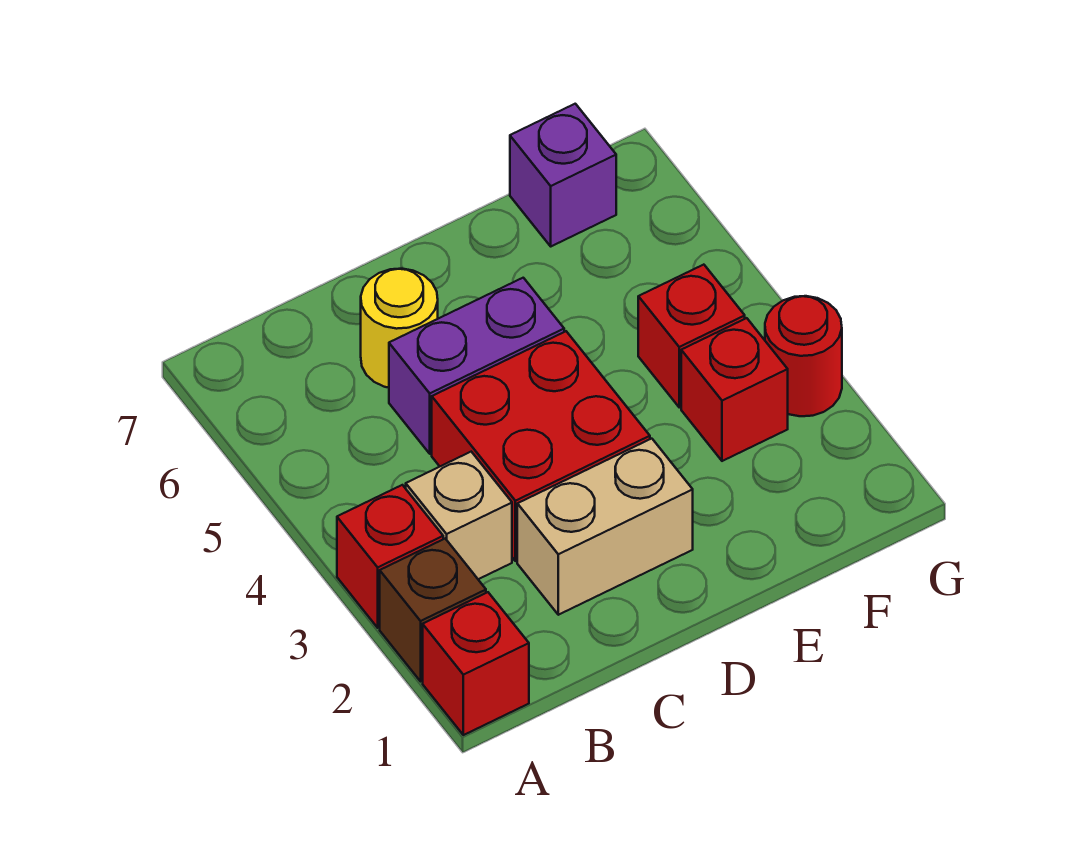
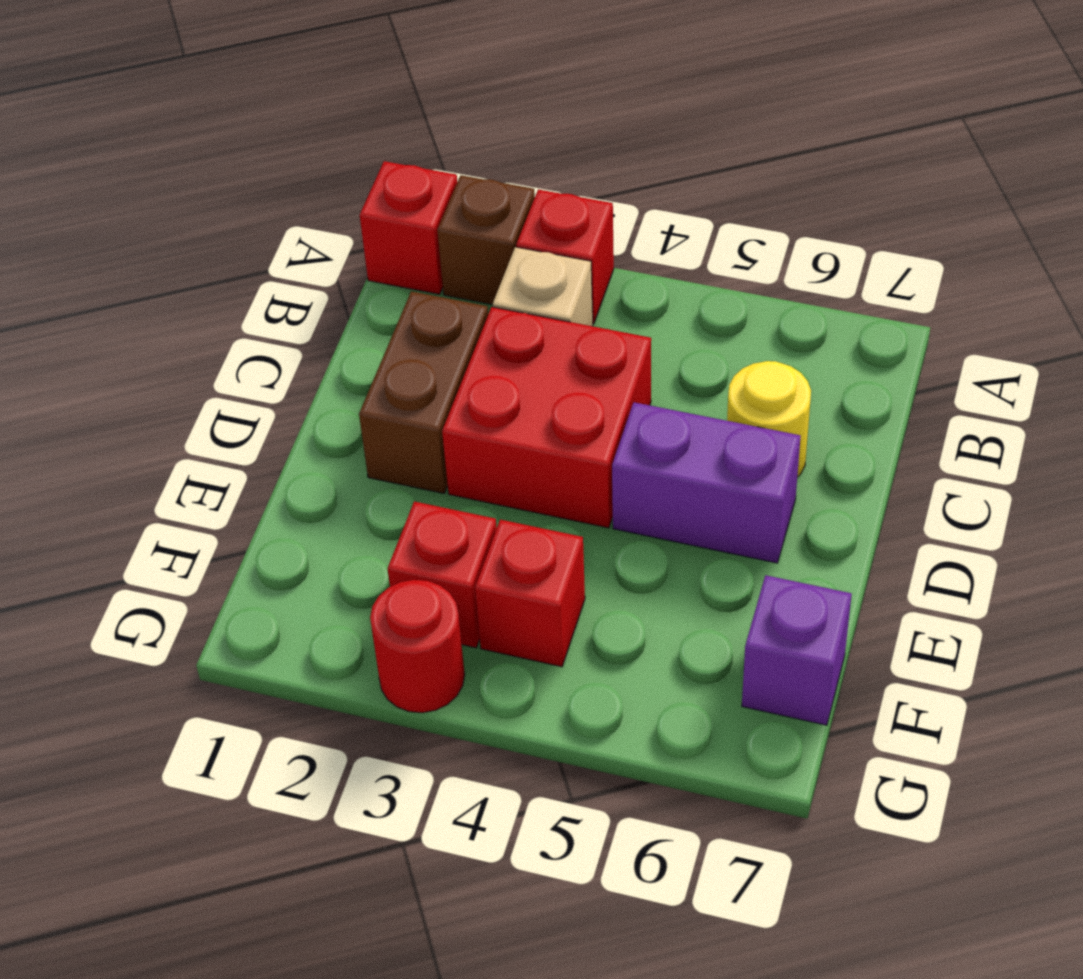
tan brick C2:D2 level 1 -> brown brick C2:D2 level 1
purple brick C5:D5 level 1 -> purple brick D5:D6 level 1

